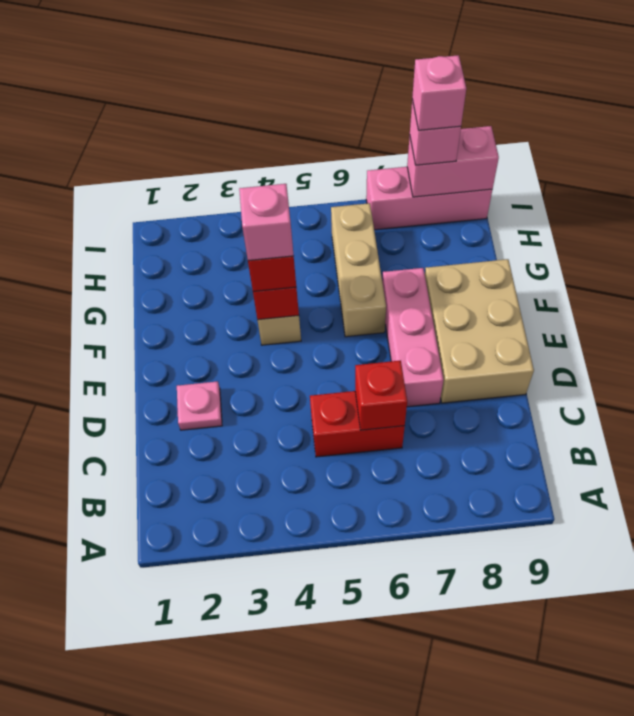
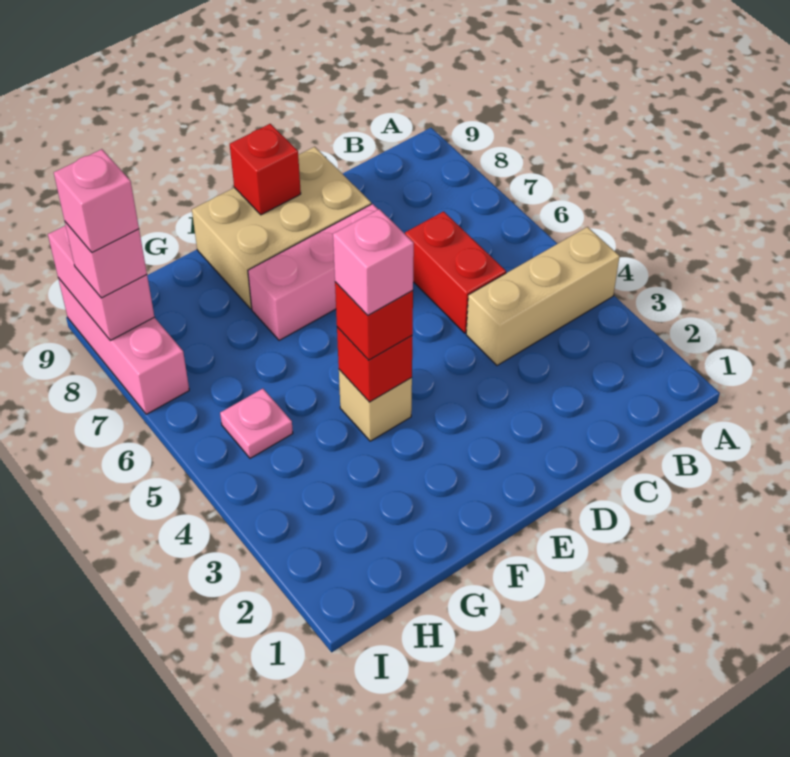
red brick C6 level 2 -> red brick E9 level 2
pink plate D2 level 1 -> pink plate H5 level 1
tan brick F6:H6 level 1 -> tan brick A4:C4 level 1

